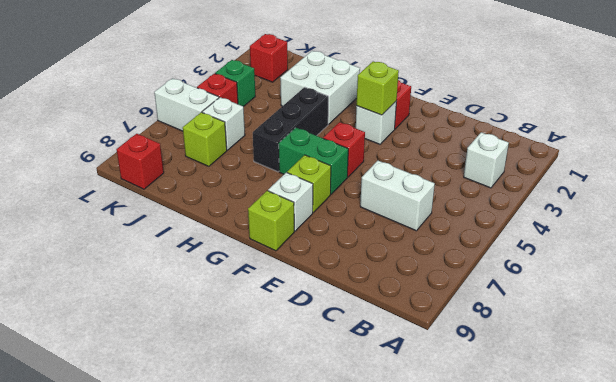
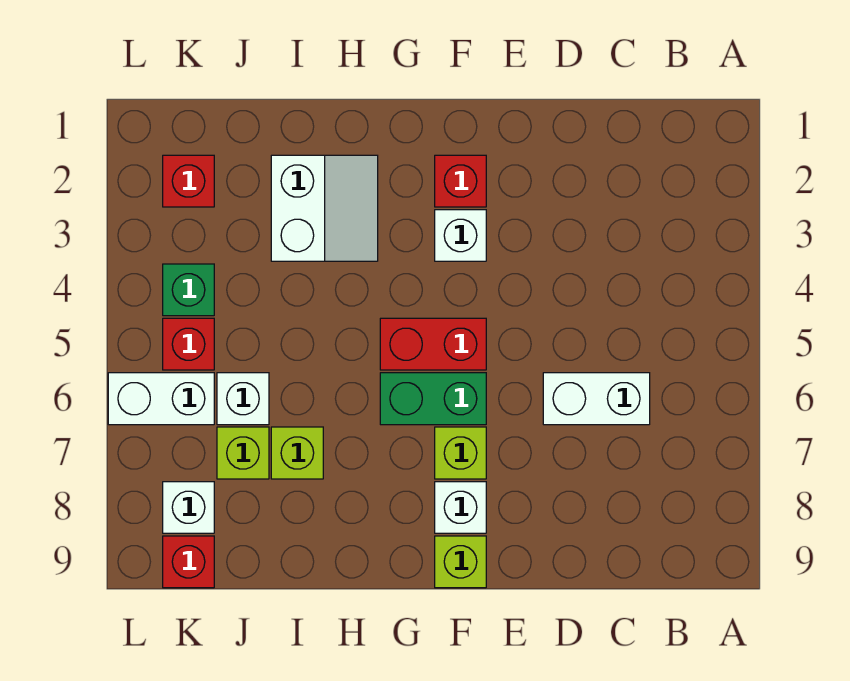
white brick B3 level 1 -> white brick K8 level 1
lime brick F3 level 2 -> lime brick I7 level 1
red brick F5 level 1 -> red brick F5:G5 level 1
white brick H2:I3 level 1 -> white slope H2:I3 level 1 top I
black brick H4:H6 level 1 -> none

